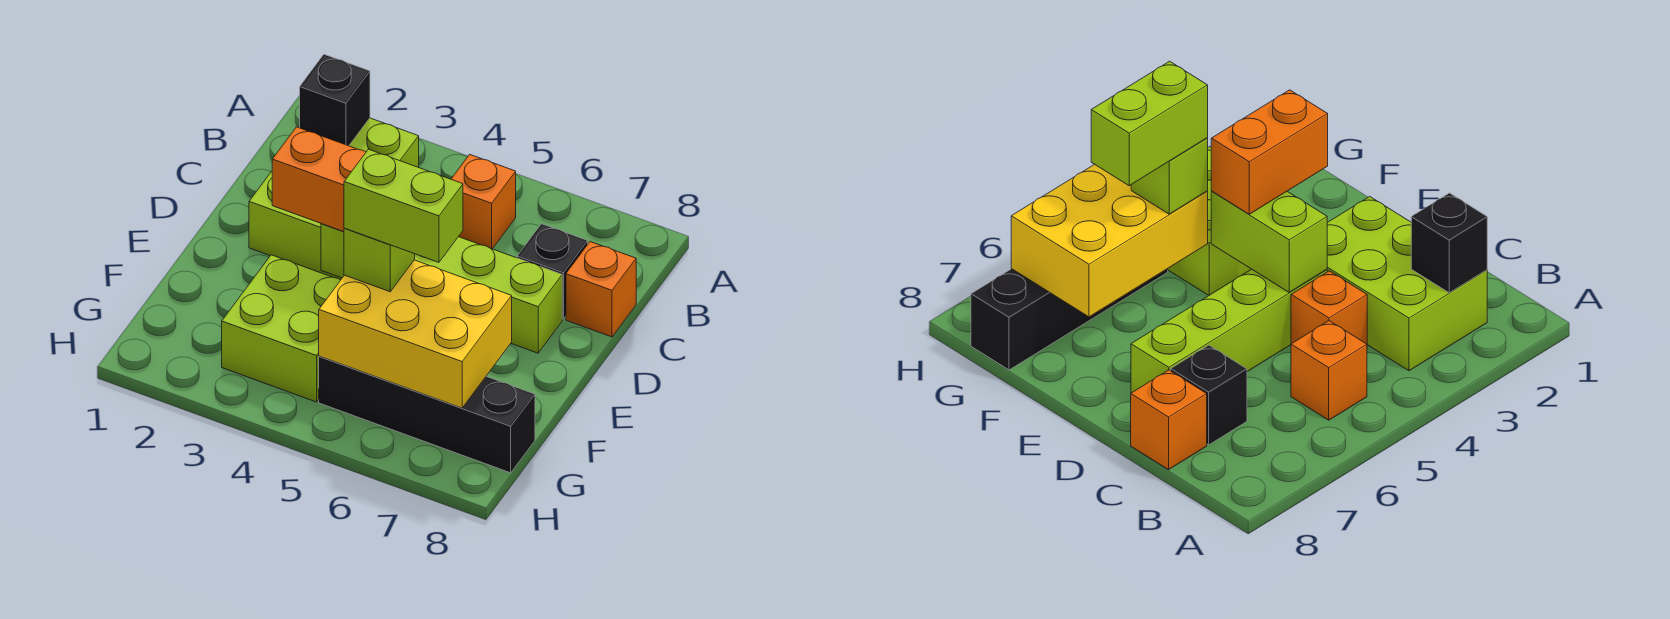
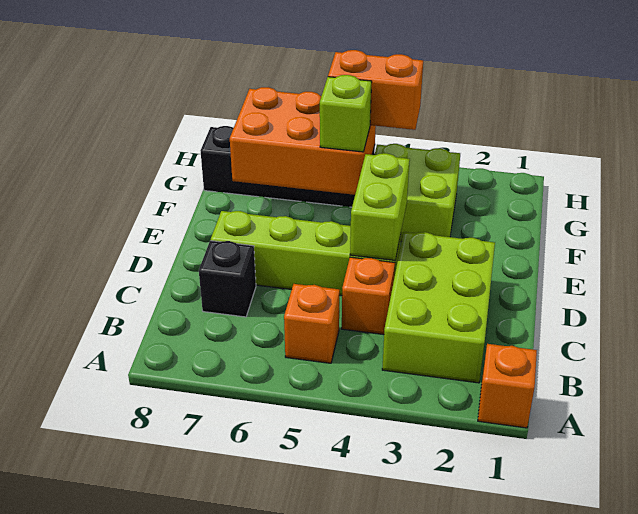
black brick B2 level 2 -> none
orange brick C8 level 1 -> orange brick A1 level 1
orange brick E3:E4 level 3 -> orange brick G4:G5 level 3
yellow brick F5:G7 level 2 -> orange brick F5:G7 level 2
lime brick F5:F6 level 4 -> none

